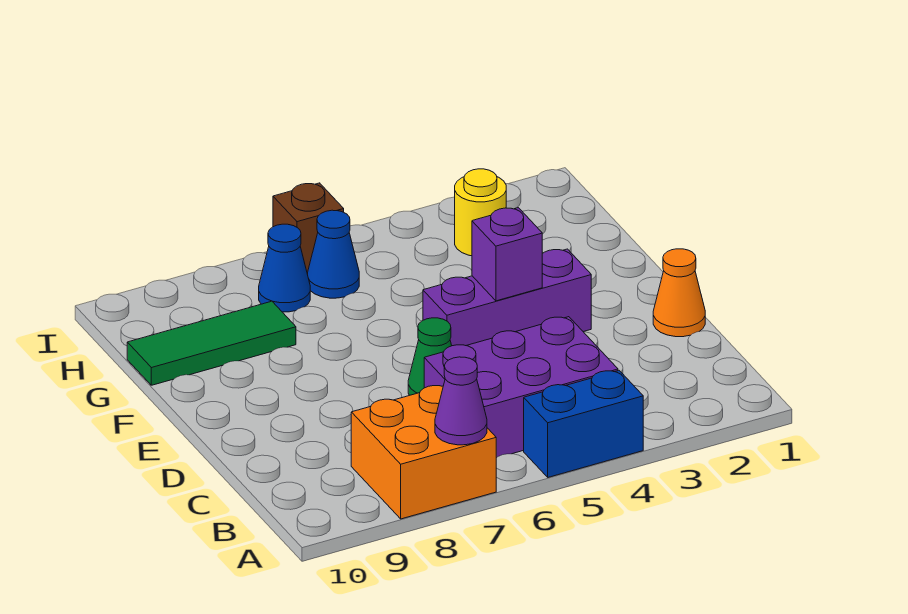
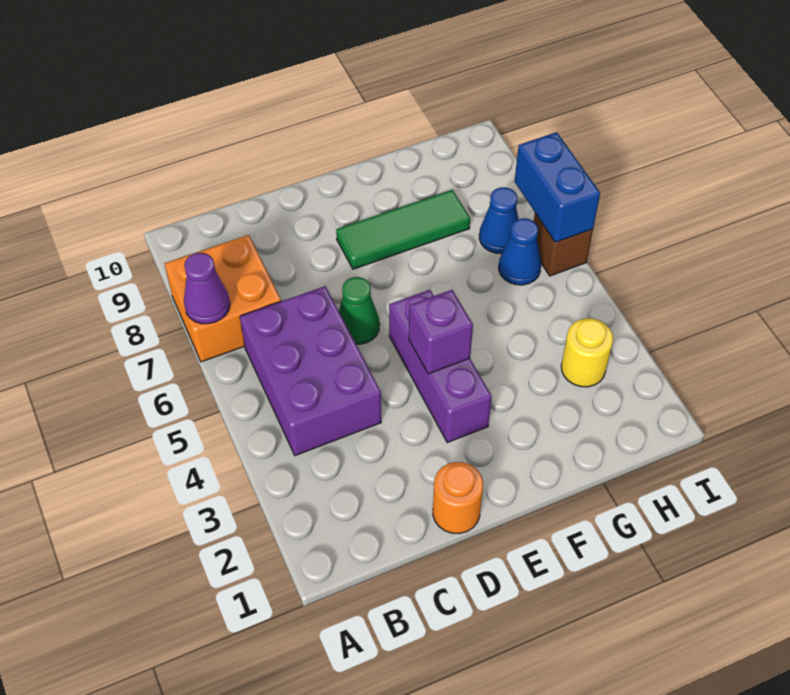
blue brick A4:A5 level 1 -> blue brick I6:I7 level 2
orange cone D1 level 1 -> orange round brick D1 level 1
green tile G8:G10 level 1 -> green tile E8:G8 level 1

